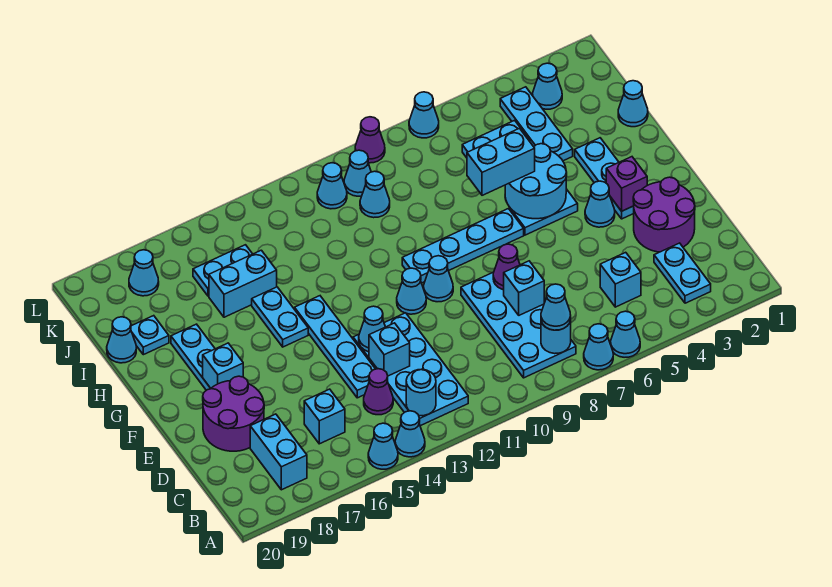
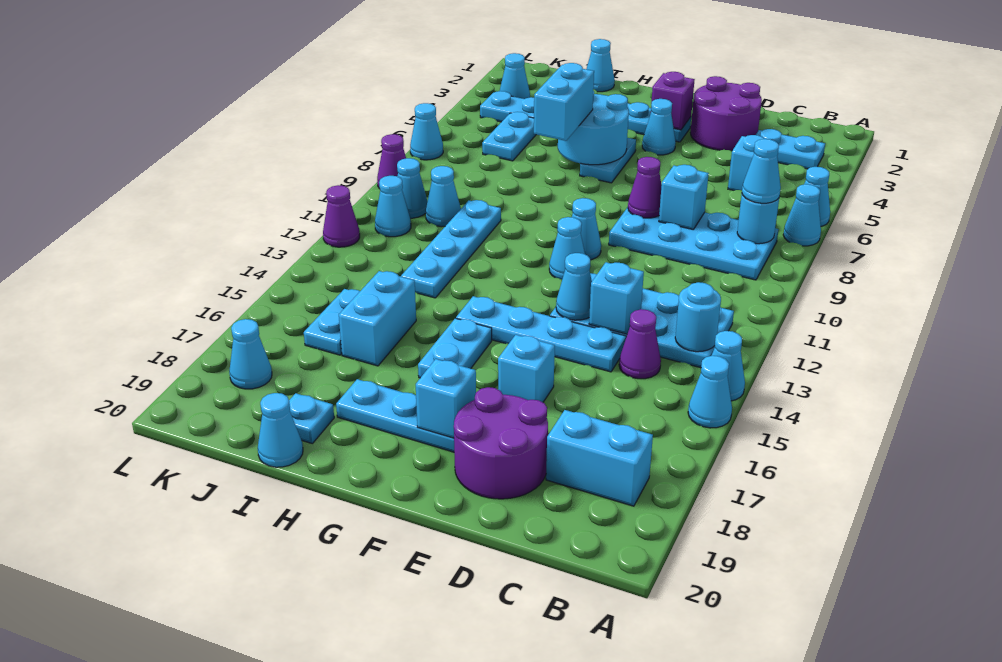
cyan brick C16 level 1 -> cyan brick E16 level 1
cyan plate G7:G10 level 1 -> cyan plate I10:I13 level 1
cyan plate G15:H15 level 1 -> cyan plate G15:G16 level 1
none -> purple cone L12 level 1

